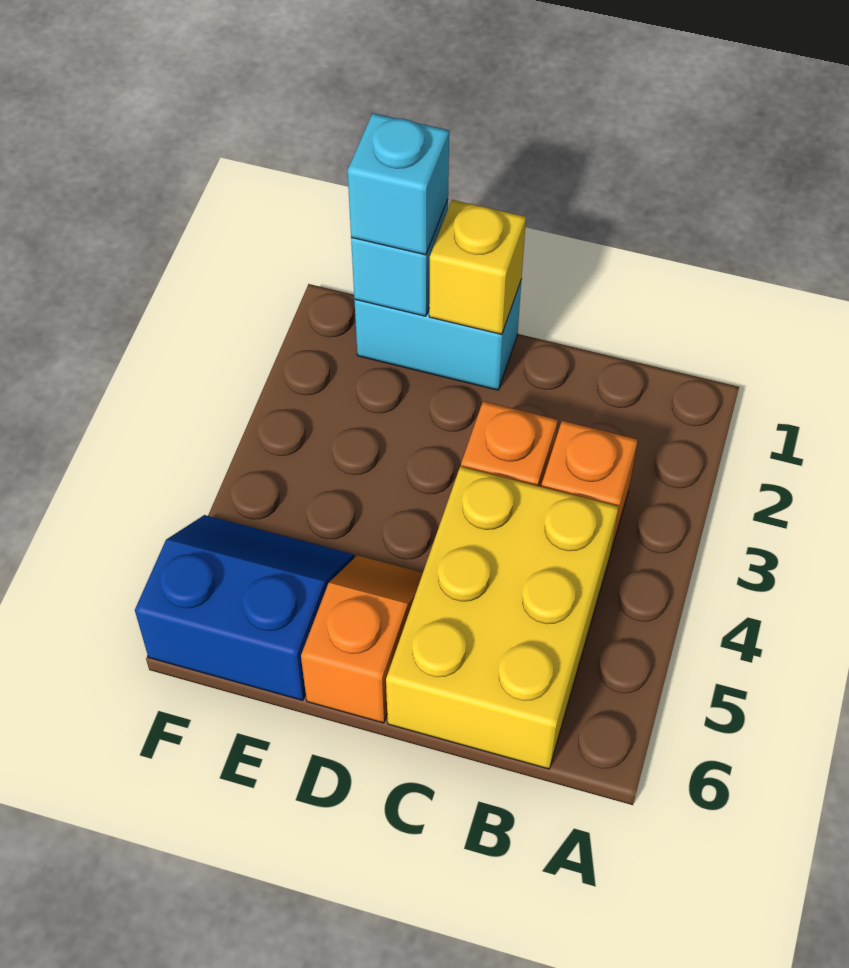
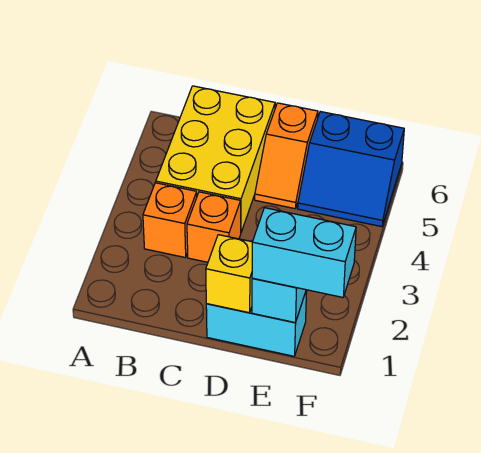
cyan brick E1 level 3 -> cyan brick E1:F1 level 3

